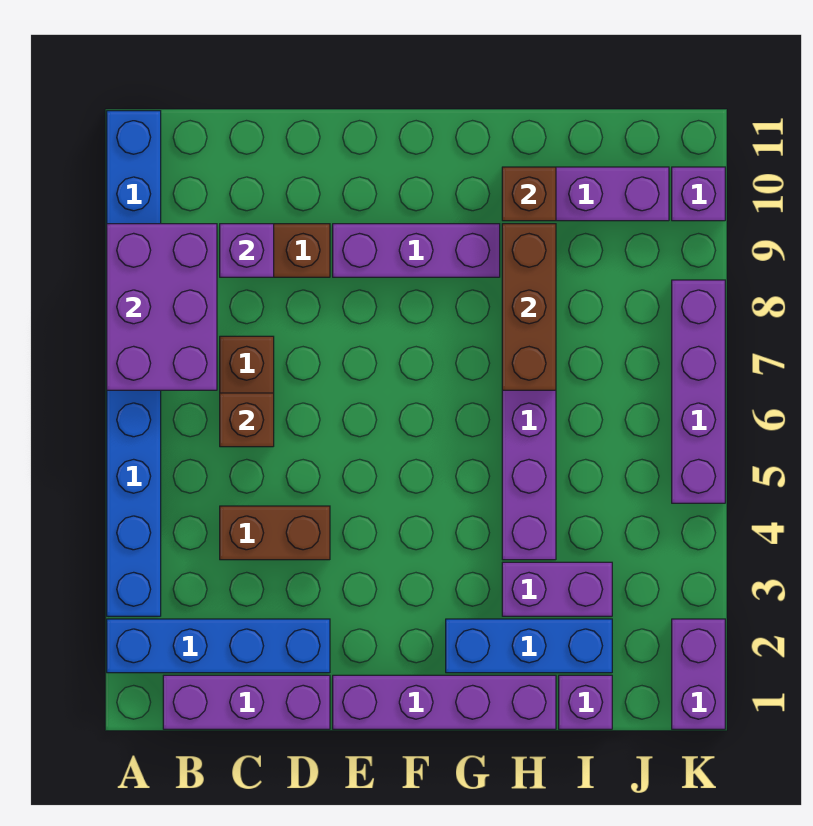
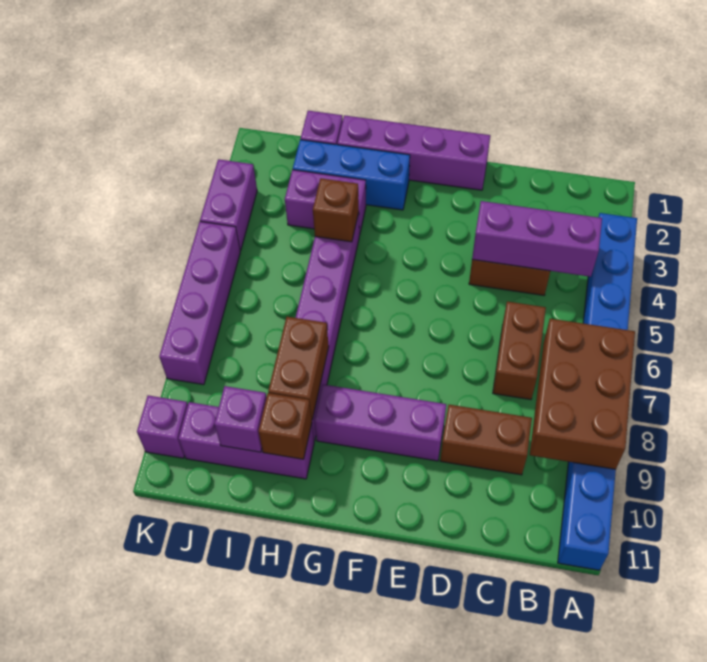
blue brick A2:D2 level 1 -> none
purple brick A7:B9 level 2 -> brown brick A7:B9 level 2
purple brick B1:D1 level 1 -> purple brick B4:D4 level 2
brown brick C6 level 2 -> brown brick H4 level 2
purple brick C9 level 2 -> purple brick I10 level 2
brown brick H7:H9 level 2 -> brown brick H8:H9 level 2
purple brick K1:K2 level 1 -> purple brick K3:K4 level 1

